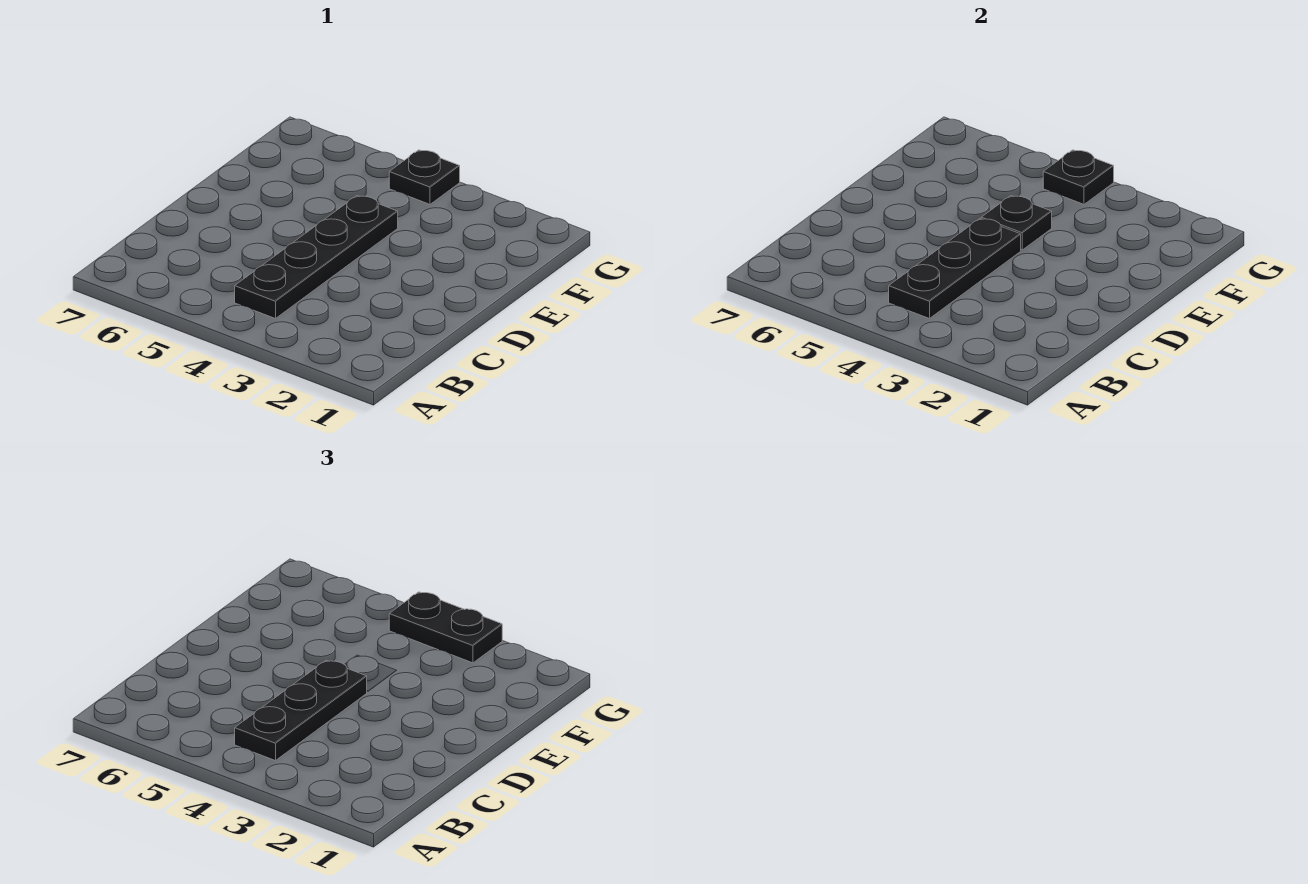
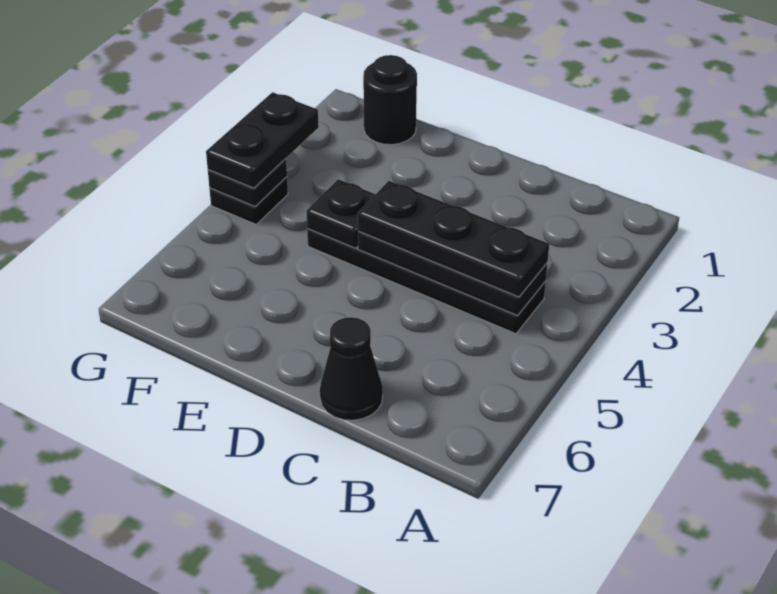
none -> black cone C7 level 1
none -> black round brick F1 level 1

